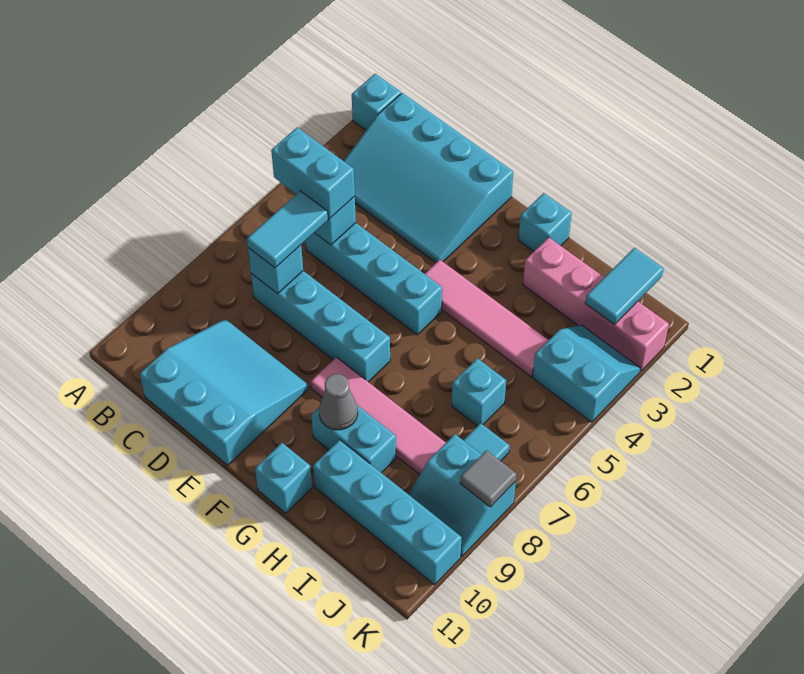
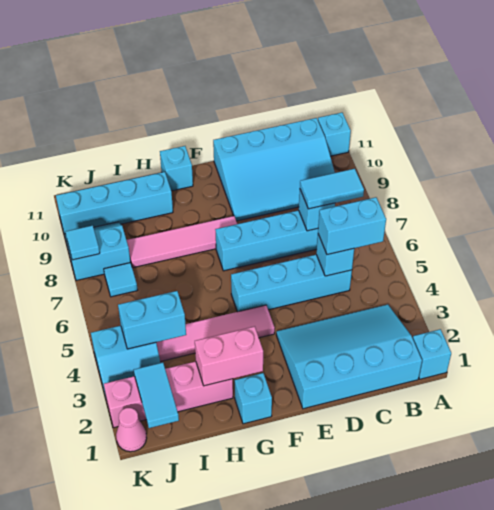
cyan tile C6:C7 level 3 -> cyan tile B7:C7 level 3
cyan slope C9:E11 level 1 top 11 -> cyan slope B9:E11 level 1 top 11
none -> pink brick G2:H2 level 2
cyan brick G9:H9 level 1 -> cyan brick I4:J4 level 2
grey cone G9 level 2 -> none
cyan brick I6 level 1 -> cyan brick A11 level 1
none -> pink cone K1 level 1
grey tile K8 level 2 -> cyan tile K8 level 2

